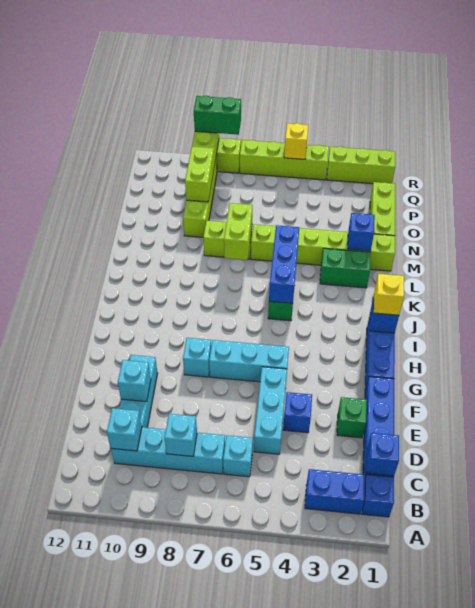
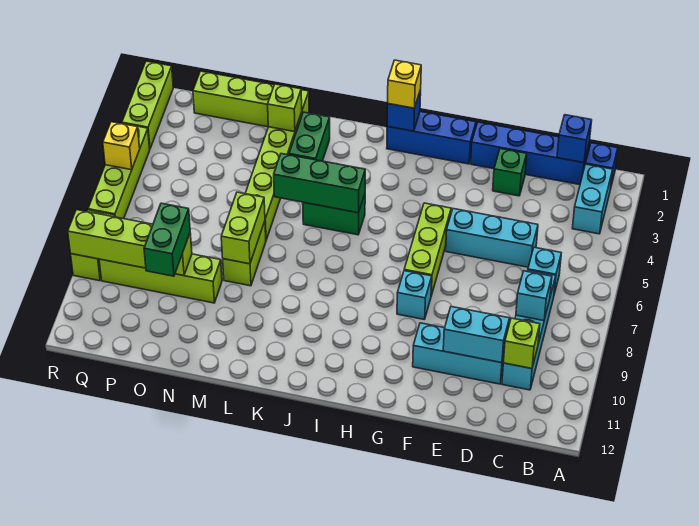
blue brick B2:B3 level 1 -> cyan brick B2:B3 level 1
cyan brick C10 level 2 -> lime brick C10 level 2
blue brick E4 level 1 -> none
cyan brick E10 level 2 -> cyan brick D10:E10 level 2
cyan brick G5:G7 level 1 -> lime brick G5:G7 level 1
blue brick J5:L5 level 2 -> green brick J5:L5 level 2
lime brick L7:M7 level 2 -> lime brick M7:M8 level 2
blue brick M2 level 2 -> lime brick M2 level 2
green brick R8:R9 level 3 -> green brick O9:O10 level 3

